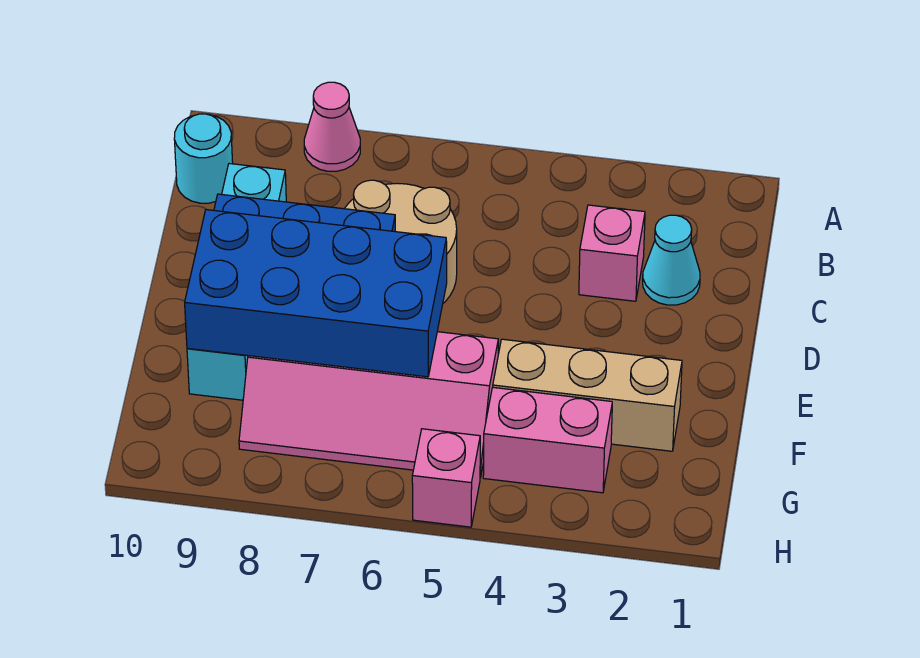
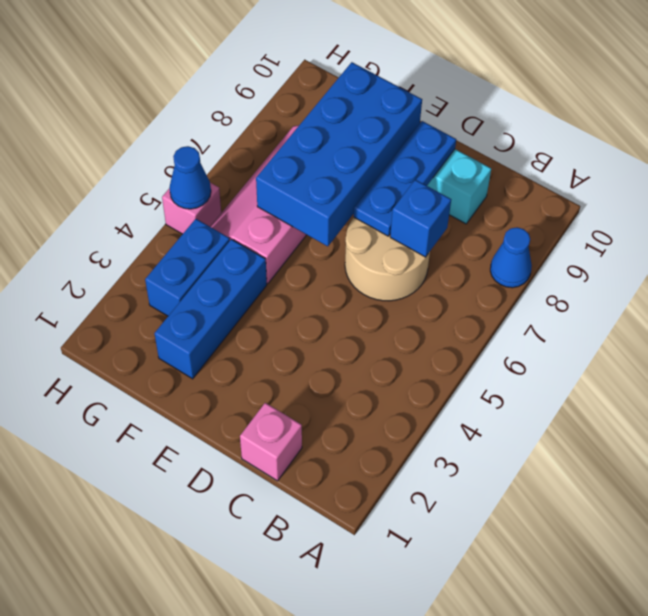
pink cone A8 level 1 -> blue cone A8 level 1
cyan round brick B10 level 1 -> none
cyan cone C2 level 1 -> none
pink brick C3 level 1 -> pink brick C1 level 1
none -> blue brick C7 level 2
tan brick F2:F4 level 1 -> blue brick F2:F4 level 1
pink brick G3:G4 level 1 -> blue brick G3:G4 level 1
none -> blue cone H5 level 2

